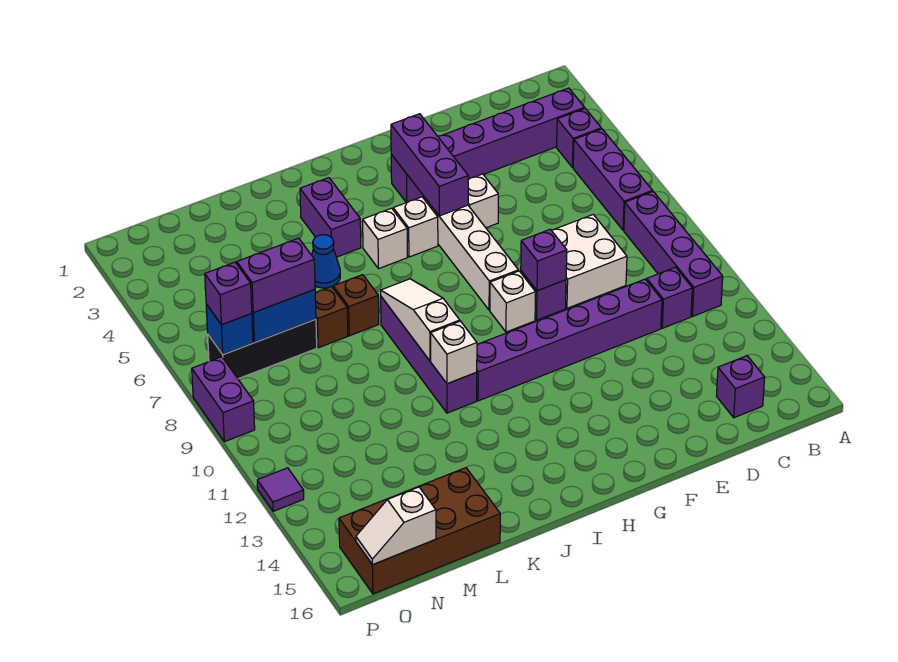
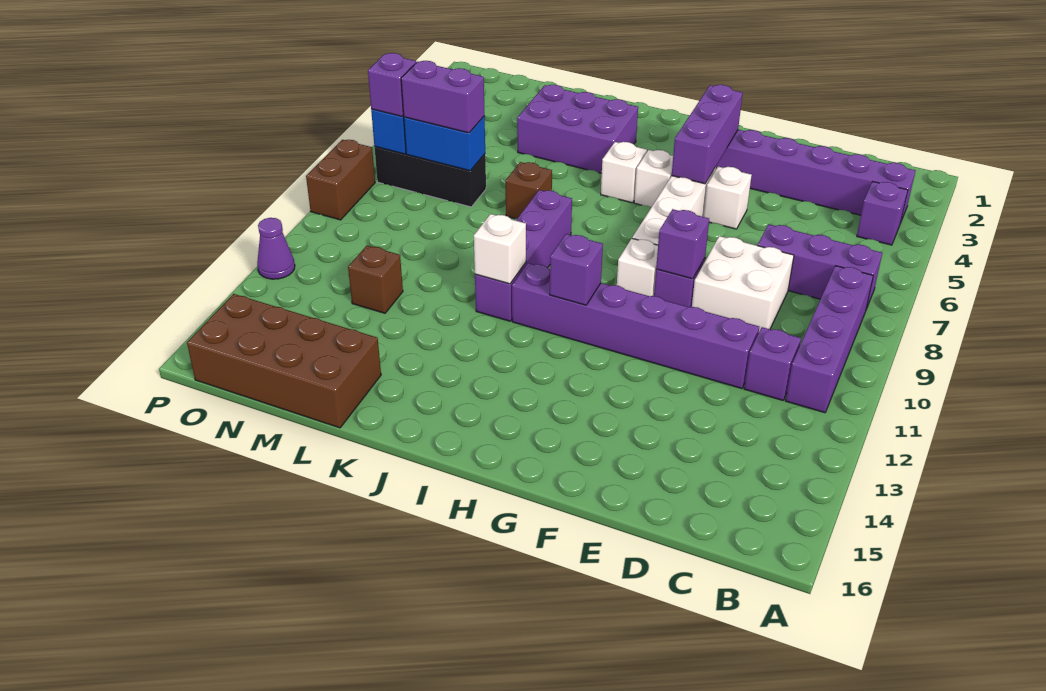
purple brick B5:B7 level 1 -> purple brick B7:D7 level 1
purple brick C15 level 1 -> purple brick H11 level 2
purple brick J3:J4 level 1 -> purple brick J3:L4 level 1
white slope J8:J10 level 2 top 10 -> none
blue cone K5 level 1 -> none
brown brick L7 level 1 -> brown brick M12 level 1
white slope N16:O16 level 2 top N -> none
purple brick P8:P9 level 1 -> brown brick P8:P9 level 1
purple tile P12 level 1 -> purple cone P12 level 1

